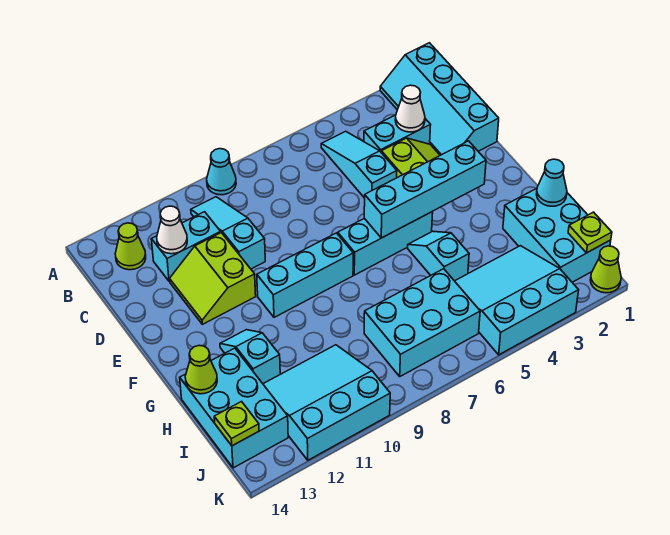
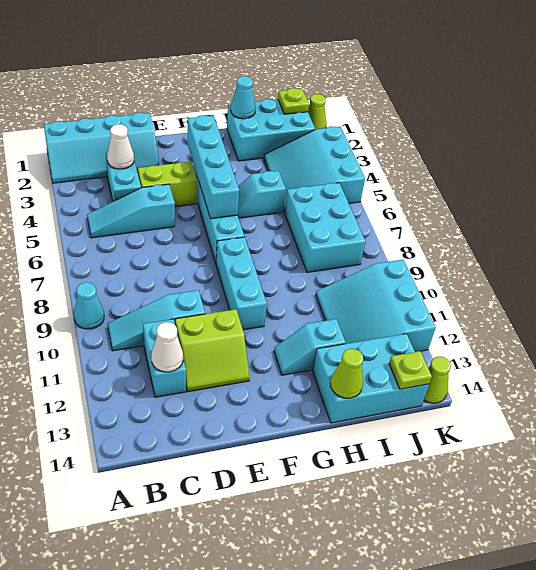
lime cone B13 level 1 -> lime cone K14 level 1

